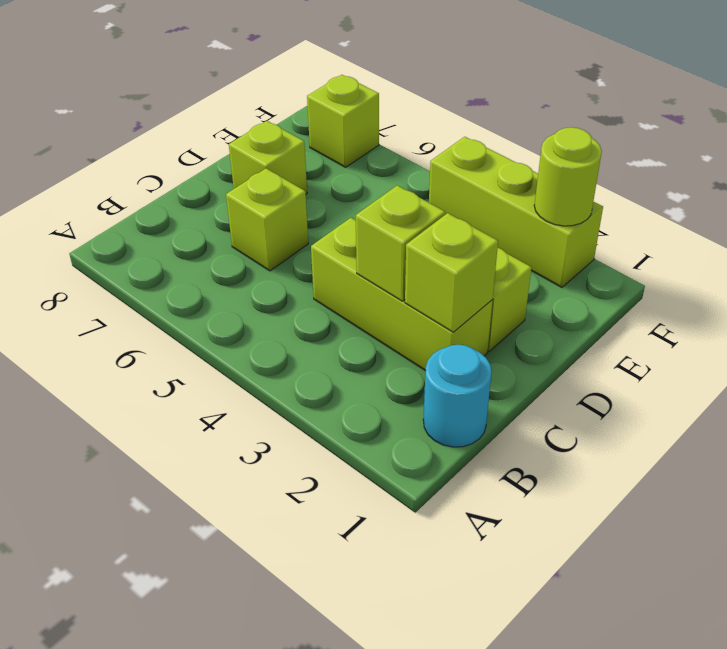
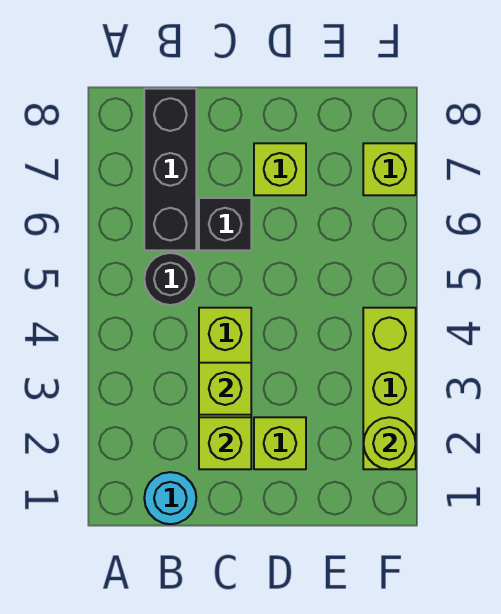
none -> black round brick B5 level 1
none -> black brick B6:B8 level 1
lime brick C6 level 1 -> black brick C6 level 1

